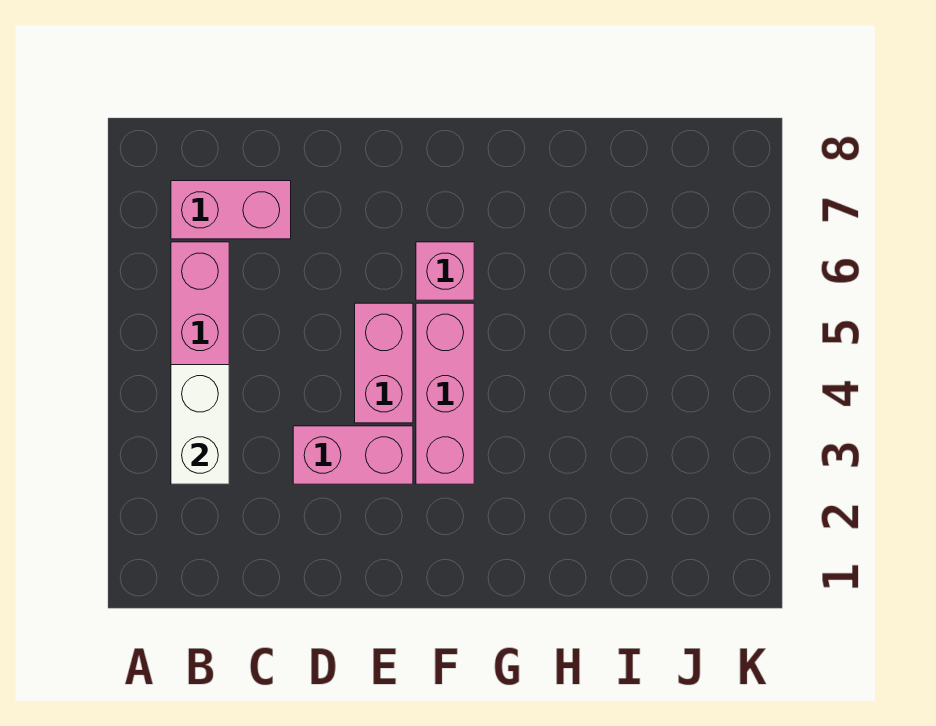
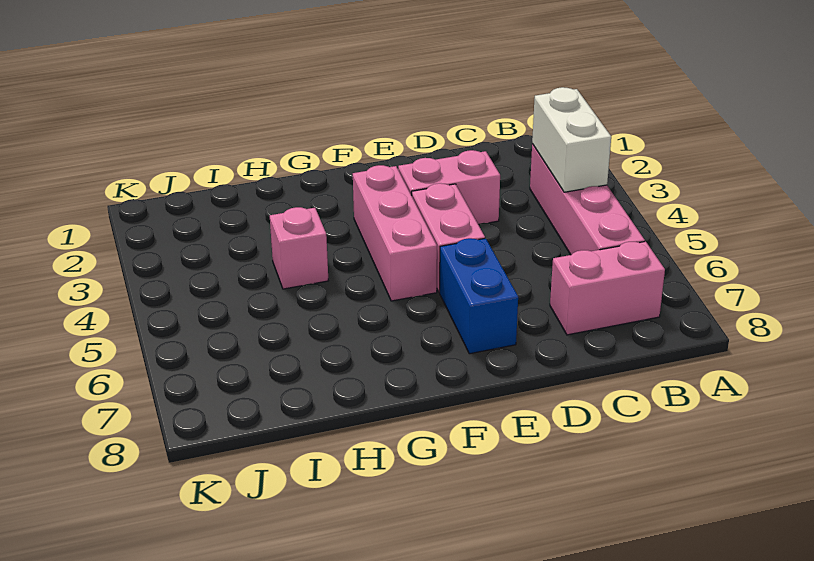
none -> blue brick E6:E7 level 1
pink brick F6 level 1 -> pink brick H4 level 1

